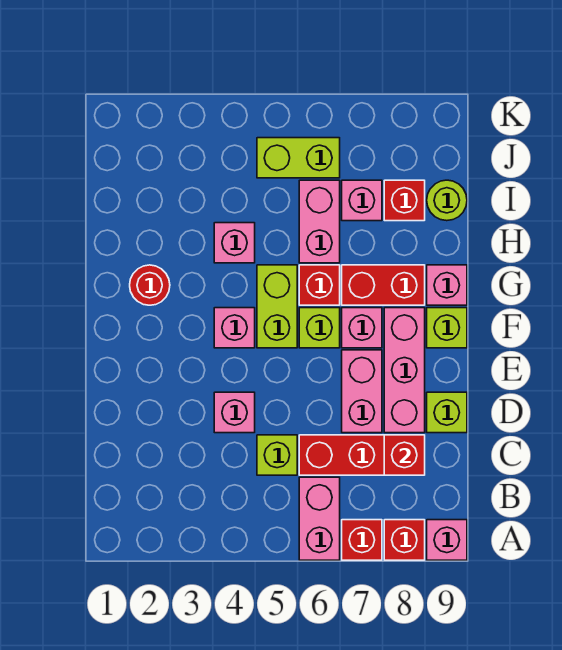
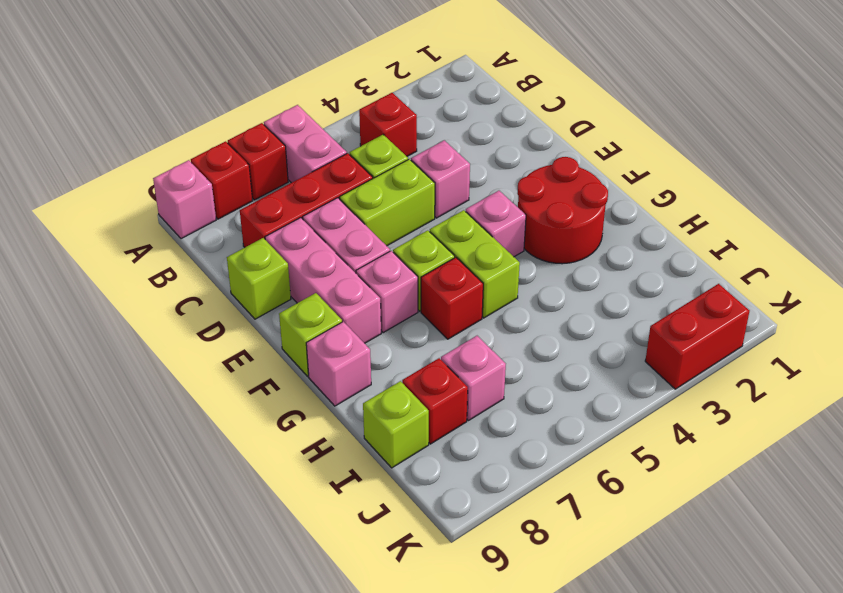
red brick C8 level 2 -> red brick B4 level 1
red round brick G2 level 1 -> red round brick F2:G3 level 1
red brick G7:G8 level 1 -> red brick K2:K3 level 1
pink brick H4 level 1 -> none
pink brick H6:I6 level 1 -> none
lime round brick I9 level 1 -> lime brick I9 level 1
lime brick J5:J6 level 1 -> lime brick D5:D6 level 1

